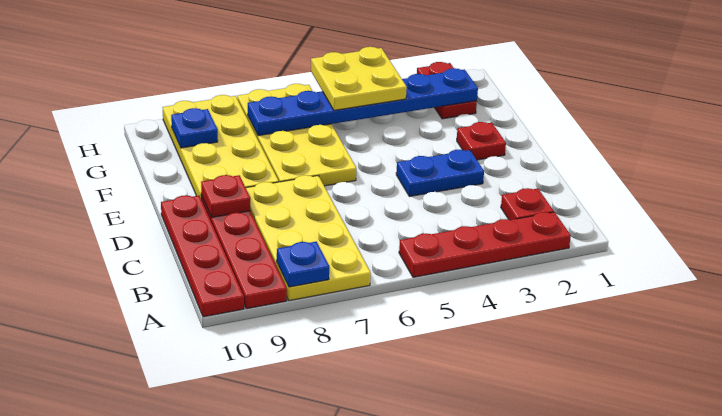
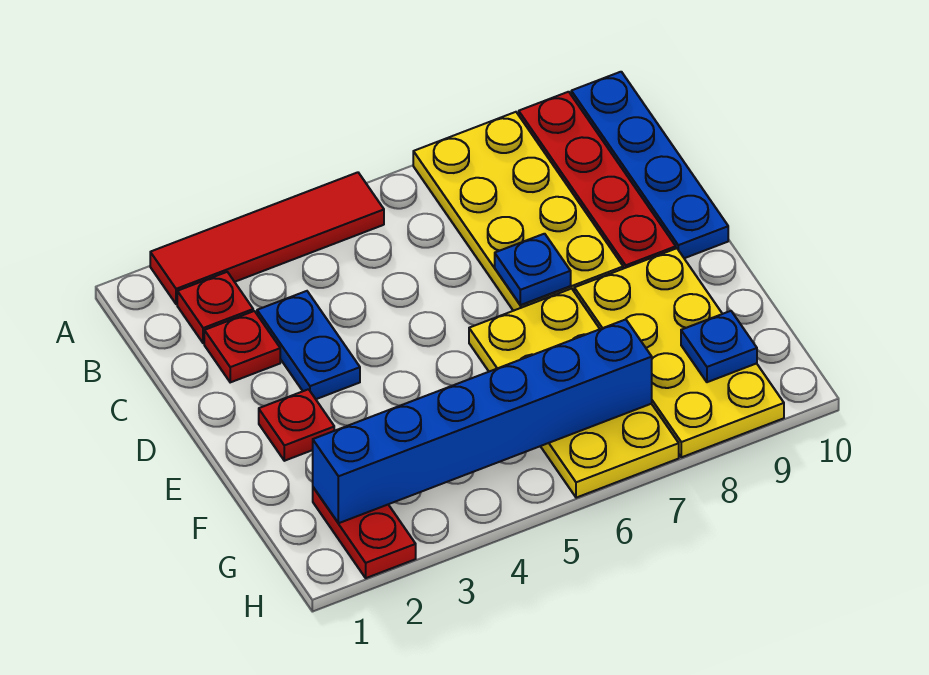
red plate A2:A5 level 1 -> red tile A2:A5 level 1
blue plate A8 level 2 -> blue plate D7 level 2
red plate A10:D10 level 1 -> blue plate A10:D10 level 1
blue plate D3:D4 level 1 -> blue plate C3:D3 level 1
red plate D9 level 2 -> red plate C2 level 1
blue plate G2:G7 level 2 -> blue brick G2:G7 level 2
yellow plate G4:H5 level 3 -> none

